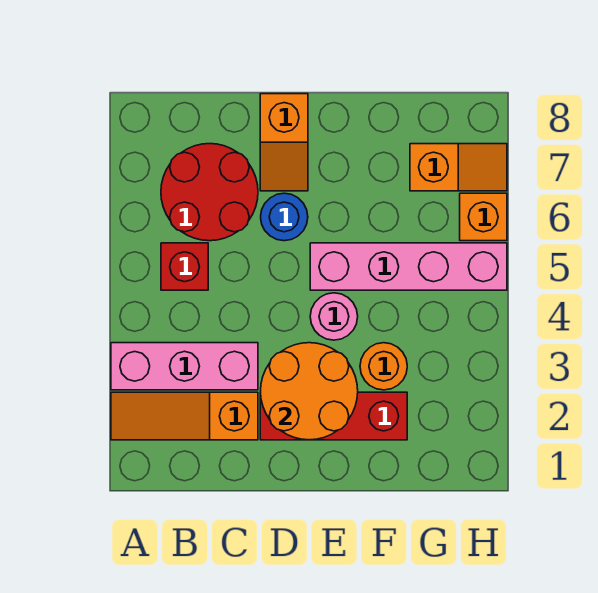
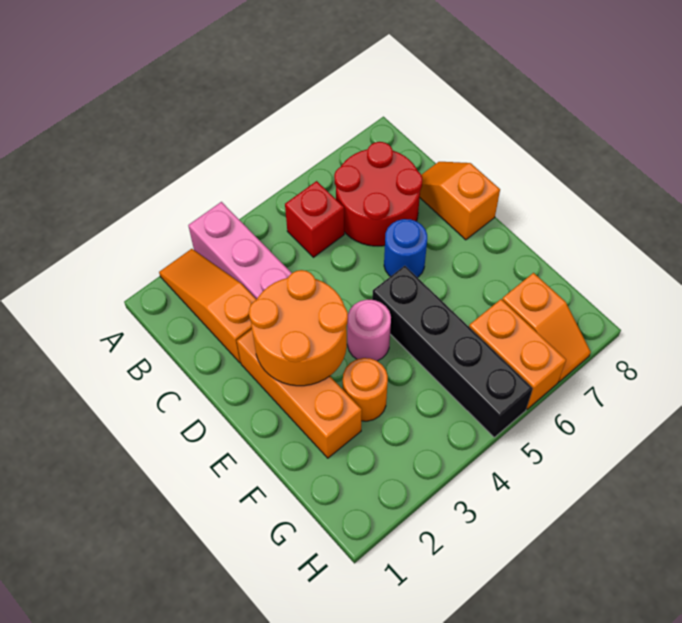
red brick D2:F2 level 1 -> orange brick D2:F2 level 1
orange slope D7:D8 level 1 top 8 -> orange slope C8:D8 level 1 top D
pink brick E5:H5 level 1 -> black brick E5:H5 level 1
orange brick H6 level 1 -> orange brick G6:H6 level 1

